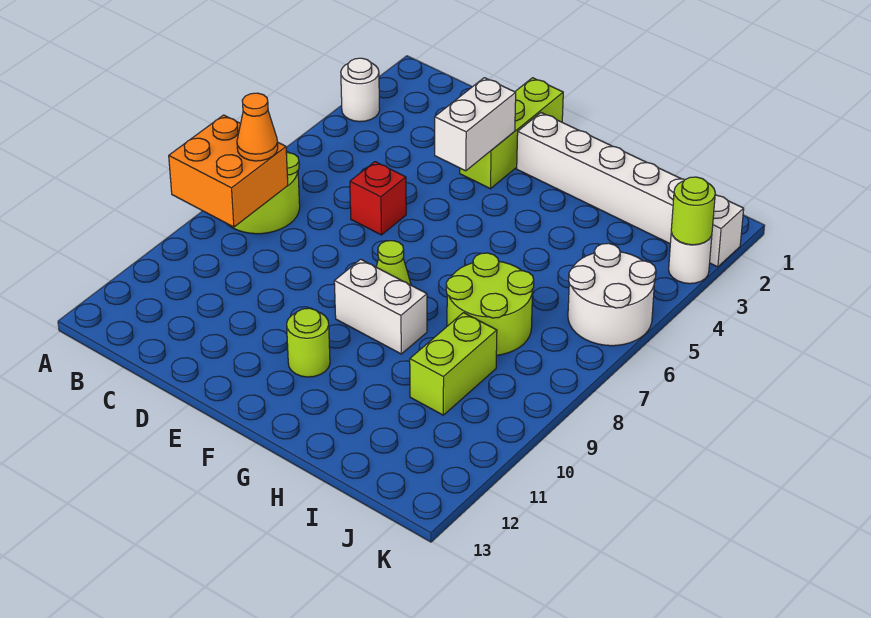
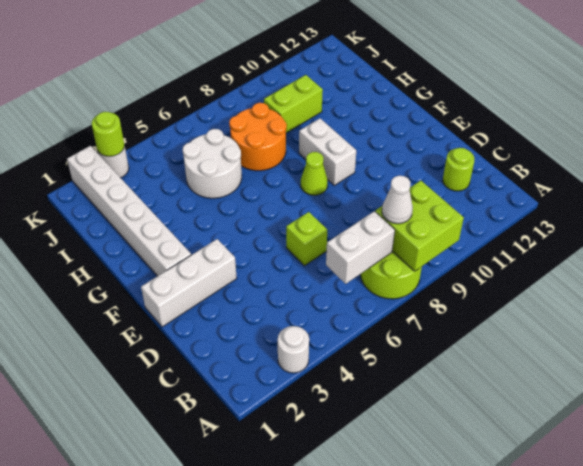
orange brick A8:B9 level 2 -> lime brick A8:B9 level 2
orange cone B8 level 3 -> white cone B8 level 3
red brick D6 level 1 -> lime brick D6 level 1
lime brick E1:E3 level 1 -> white brick E1:E3 level 1
white brick E3:E4 level 2 -> white brick B6:B7 level 2
lime round brick F11 level 1 -> lime round brick C12 level 1
lime round brick H7:I8 level 1 -> orange round brick H7:I8 level 1
white round brick J5:K6 level 1 -> white round brick H5:I6 level 1

